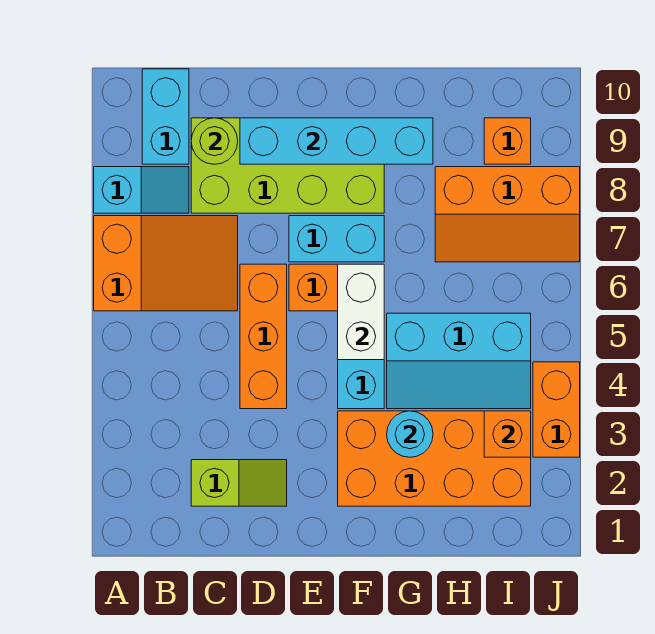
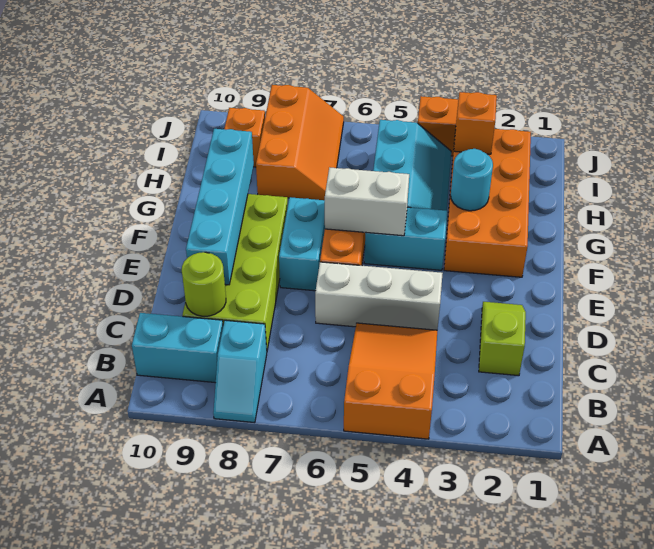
orange slope A6:C7 level 1 top A -> orange slope A4:C5 level 1 top A
cyan slope A8:B8 level 1 top A -> cyan slope A8:B8 level 1 top B
orange brick D4:D6 level 1 -> white brick D4:D6 level 1

